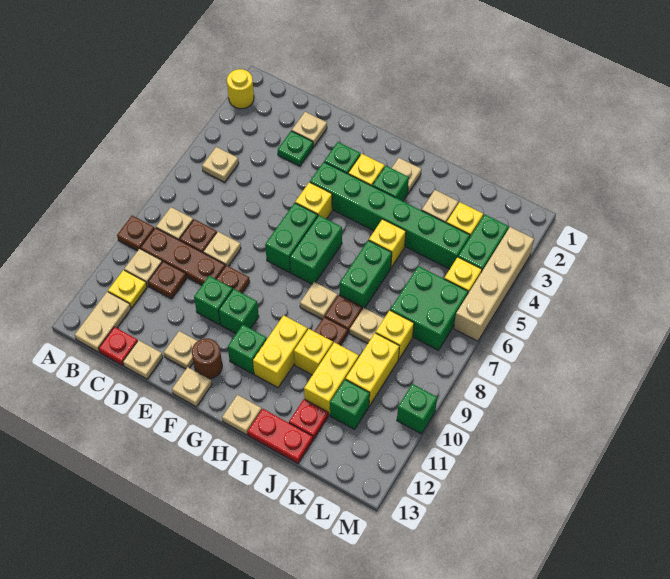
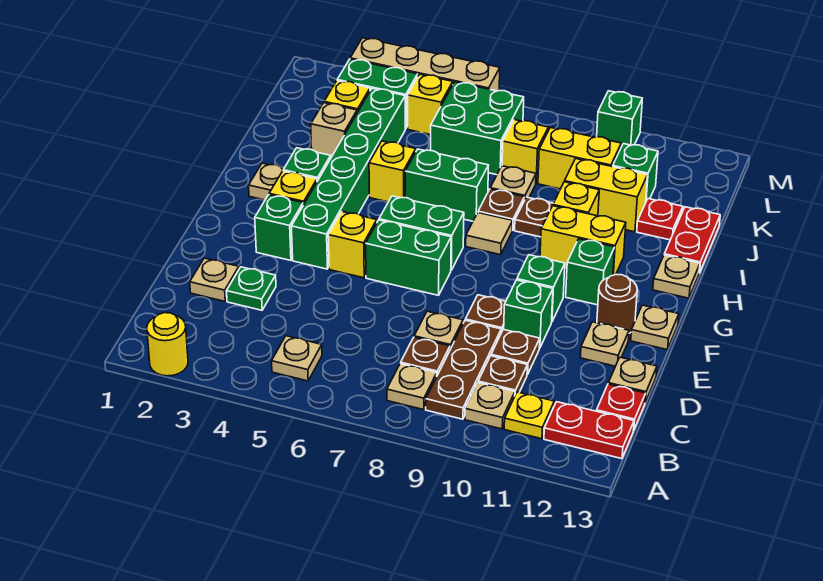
brown plate A9 level 1 -> brown plate D10 level 1
tan plate B12:B13 level 1 -> red plate B12:B13 level 1
tan plate H8 level 1 -> tan tile H8 level 1

